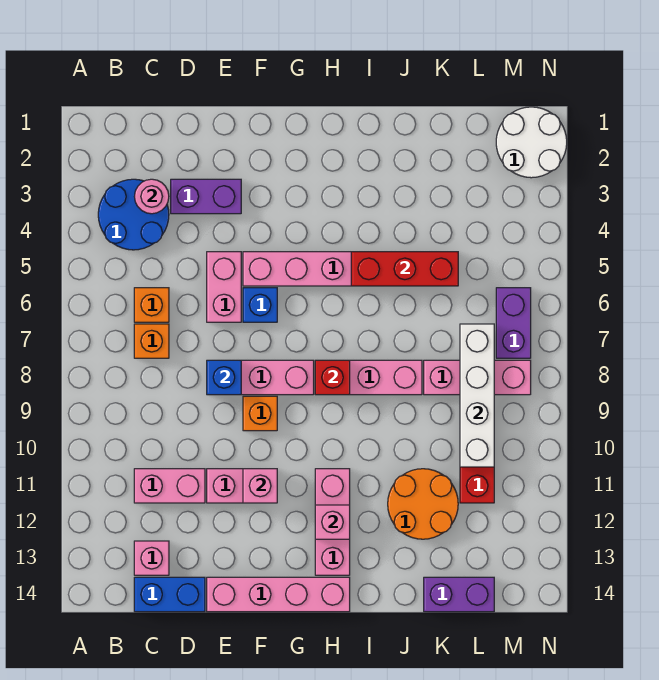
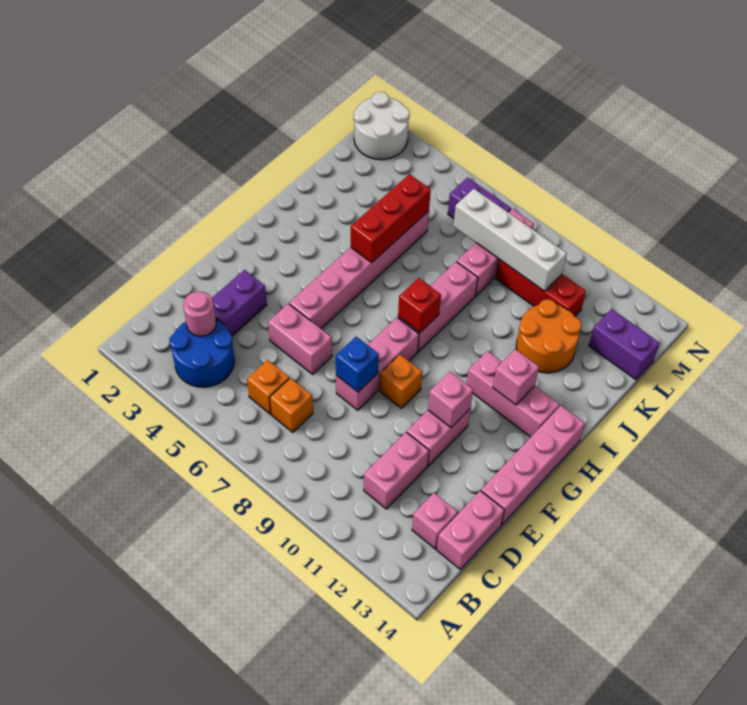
blue brick C14:D14 level 1 -> pink brick C14:D14 level 1
blue brick F6 level 1 -> none
purple brick K14:L14 level 1 -> purple brick L13:L14 level 1

